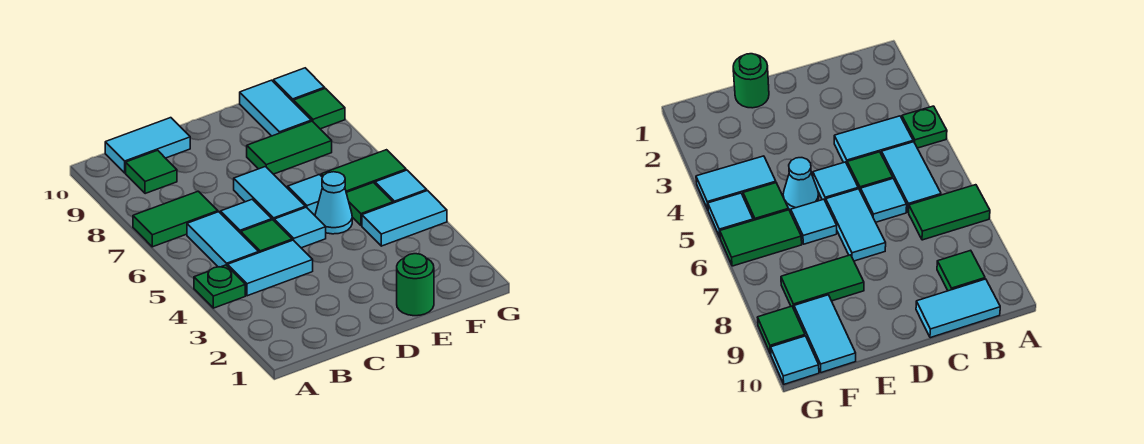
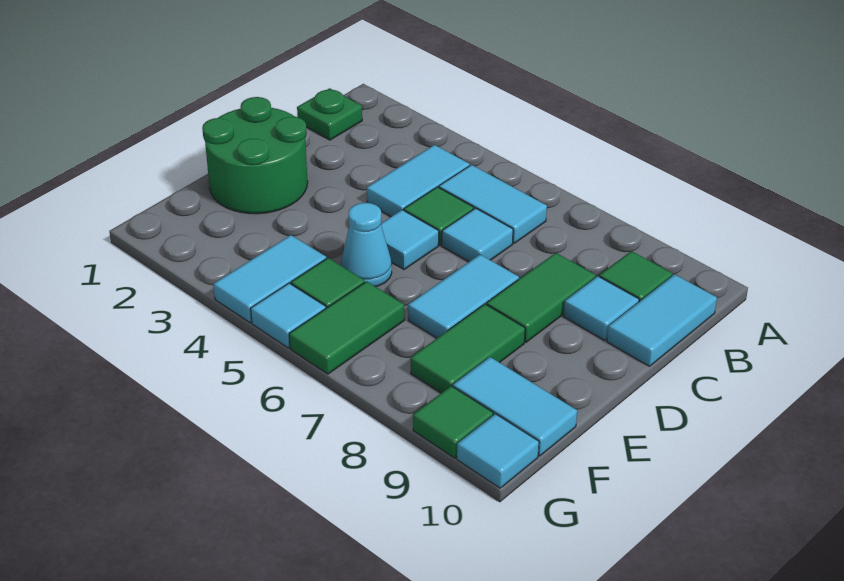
green plate A4 level 1 -> green plate B1 level 1
green tile A7:B7 level 1 -> green tile C8:D8 level 1
cyan tile D6:D7 level 1 -> cyan tile D7:E7 level 1
green round brick E1 level 1 -> green round brick D1:E2 level 1
cyan tile E6 level 1 -> cyan tile C9 level 1

